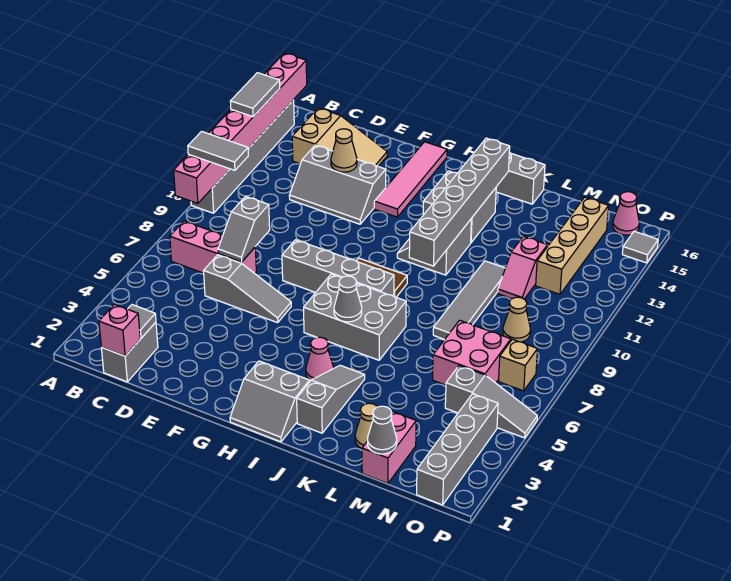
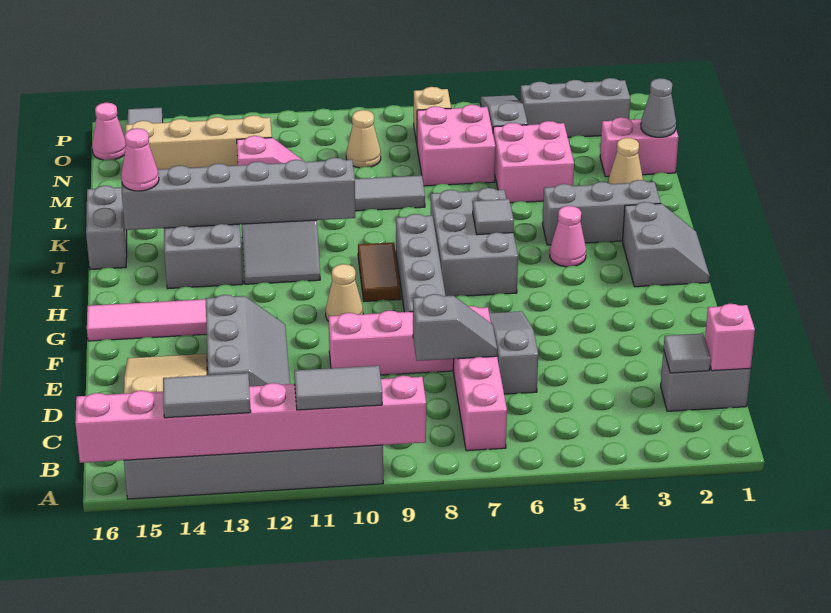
grey tile A10:B10 level 3 -> grey tile A10:A11 level 3
none -> pink brick E7:E10 level 1
tan cone E13 level 2 -> tan cone G10 level 1
grey cone I6 level 2 -> grey tile I6 level 2
grey slope J2:J4 level 1 top 2 -> grey brick J2:J4 level 1
none -> pink cone J15 level 3
none -> pink brick L4:M5 level 1
grey brick O1:O4 level 1 -> grey brick O2:O4 level 1

